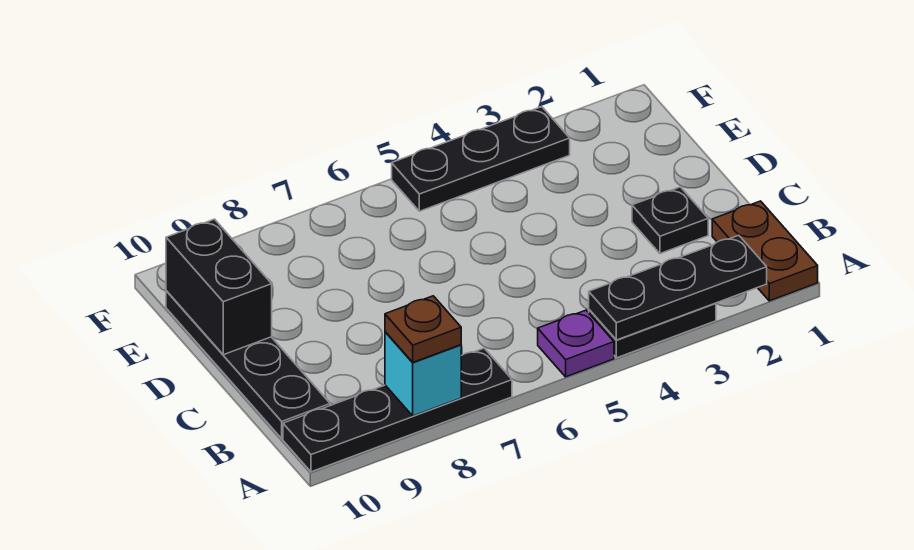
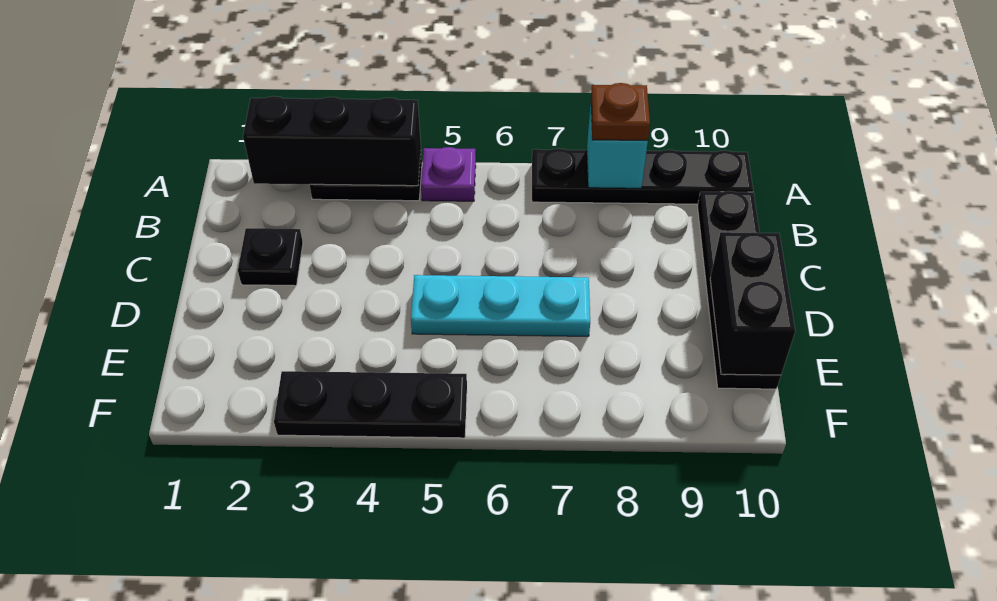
brown plate A1:B1 level 1 -> none
black plate A2:A4 level 2 -> black brick A2:A4 level 2
none -> cyan plate D5:D7 level 1

